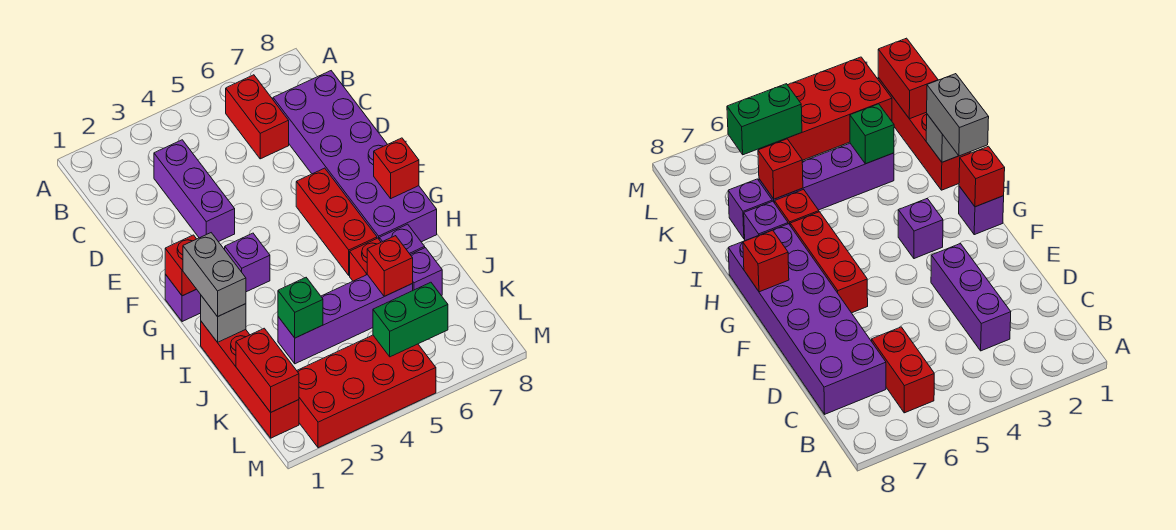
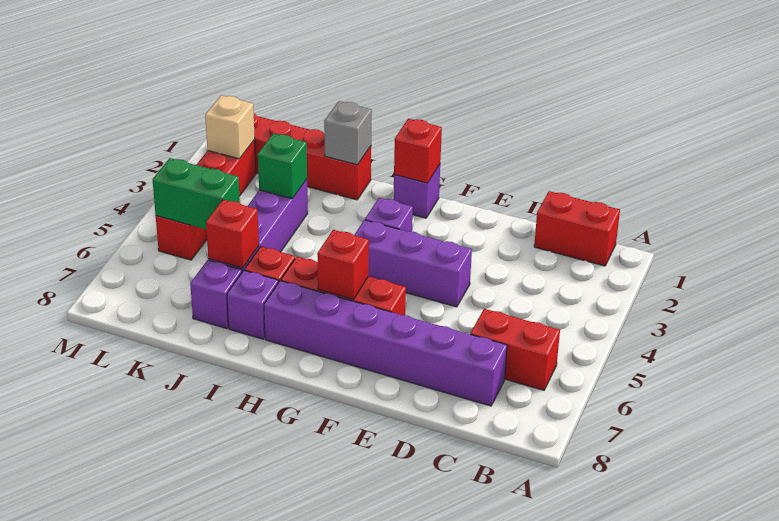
purple brick C3:E3 level 1 -> purple brick E4:G4 level 1
purple brick C7:H8 level 1 -> purple brick C7:H7 level 1
red brick G8 level 2 -> red brick G6 level 2
grey brick H1:I1 level 3 -> none
red brick K1:L1 level 2 -> red brick B1:C1 level 1
red brick L2:M5 level 1 -> red brick L2:L5 level 1
none -> tan brick L2 level 2
green brick L5:L6 level 2 -> green brick K5:L5 level 2

